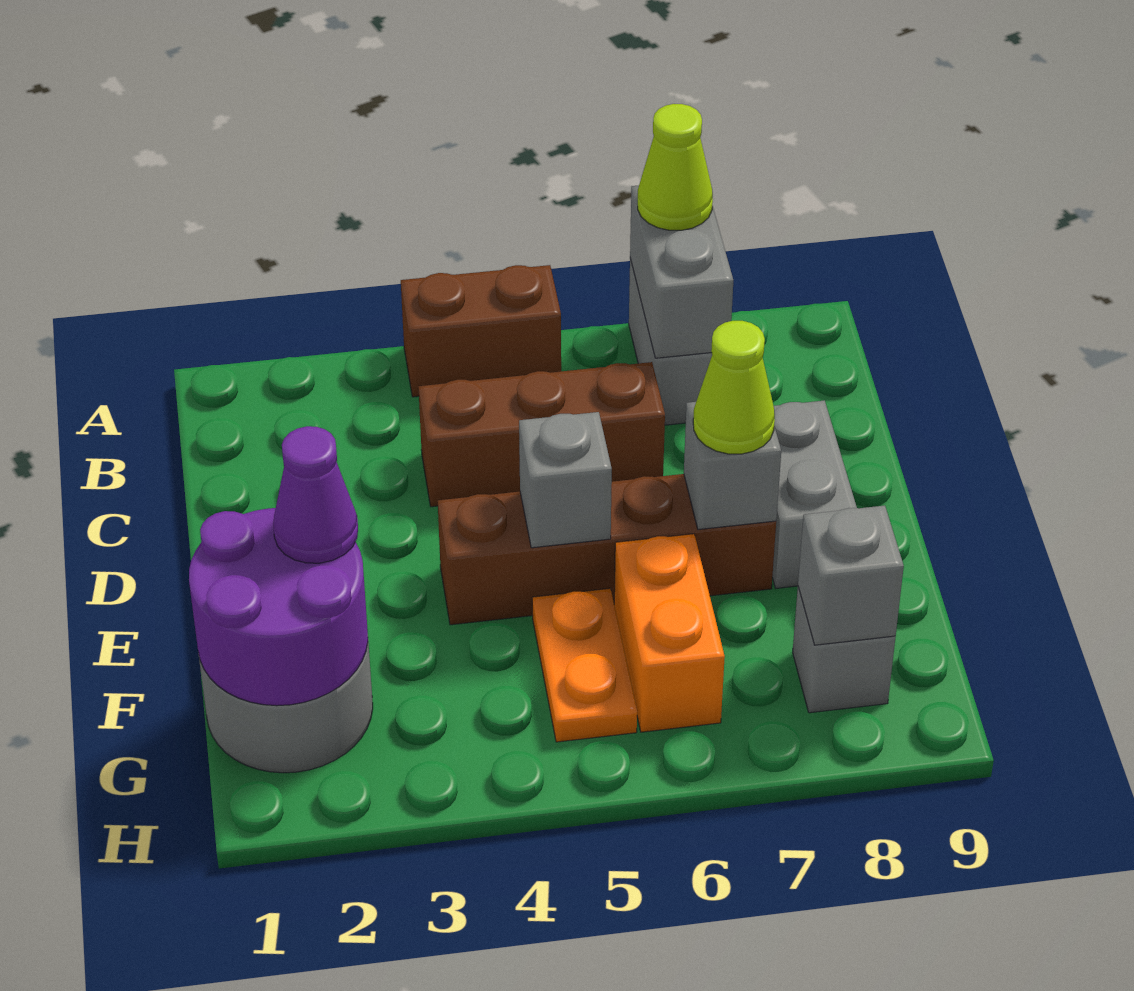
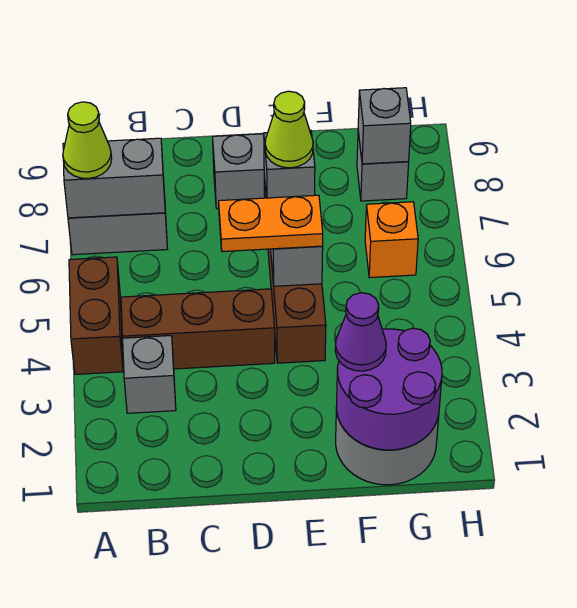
none -> grey brick B3 level 1
brown brick C4:C6 level 1 -> brown brick B4:D4 level 1
orange plate F5:G5 level 1 -> orange plate D5:E5 level 3
orange brick F6:G6 level 1 -> orange brick G6 level 1

